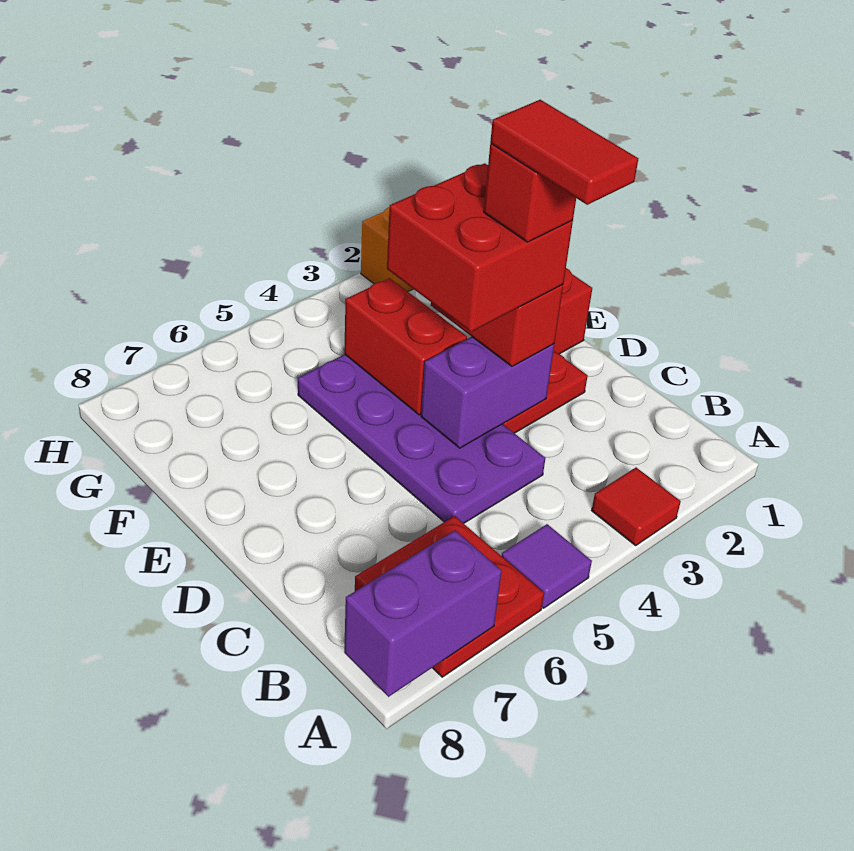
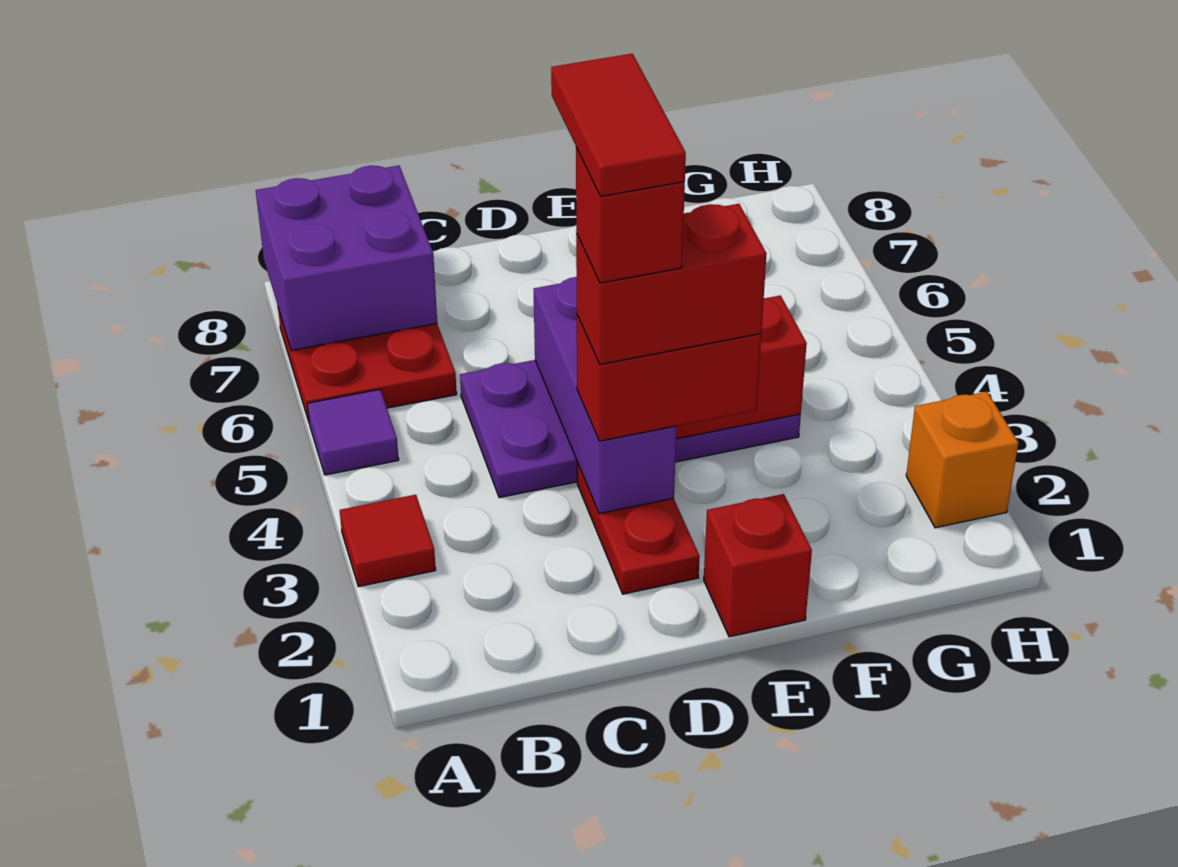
purple brick A7:A8 level 2 -> purple brick A7:B8 level 2
red tile C3:D3 level 6 -> red tile D3:D4 level 6
purple brick D3:D4 level 2 -> purple brick D3:D5 level 2
red brick D3:E4 level 4 -> red brick D3:E3 level 4

